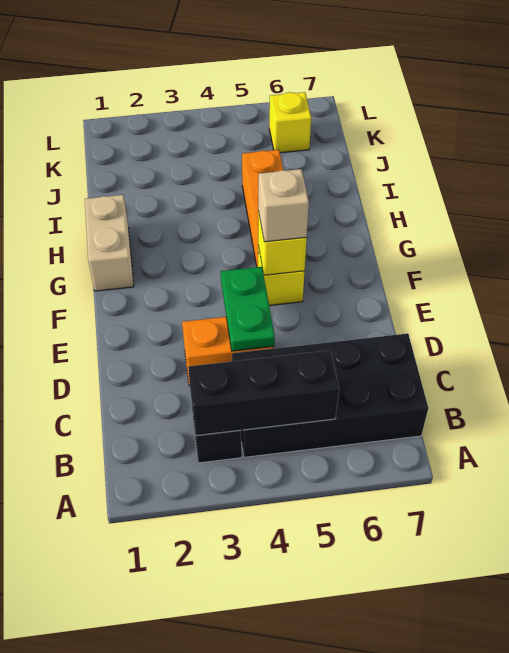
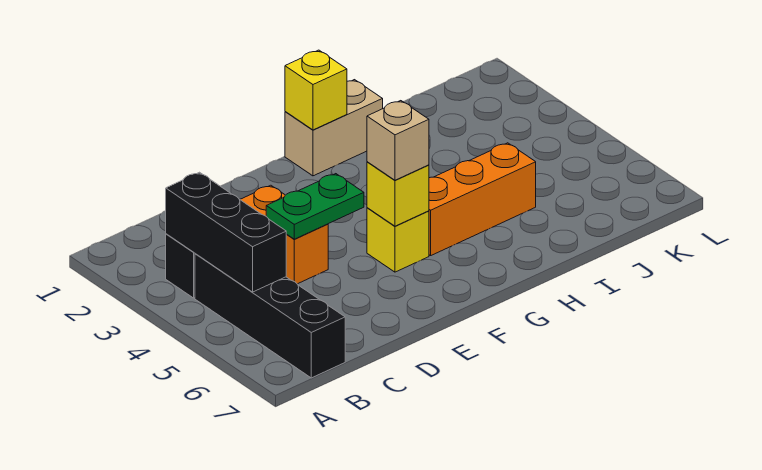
black brick B4:C7 level 1 -> black brick B4:B7 level 1
yellow brick K6 level 1 -> yellow brick G1 level 2

